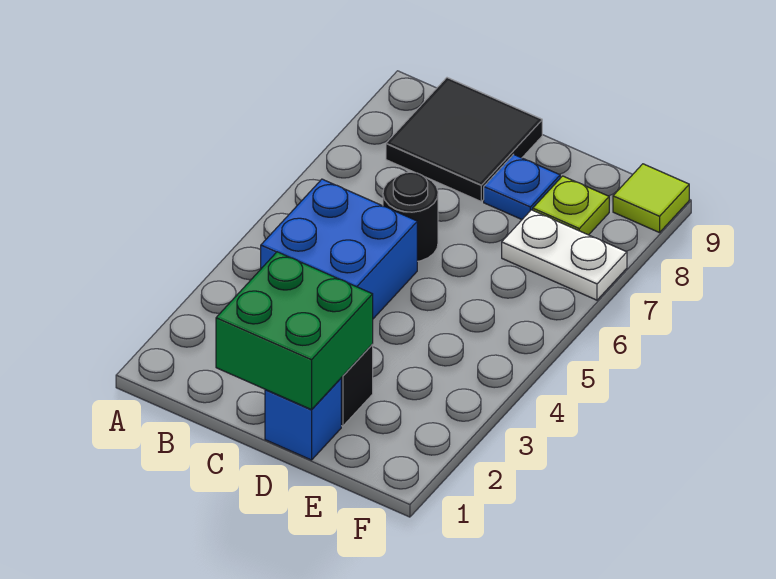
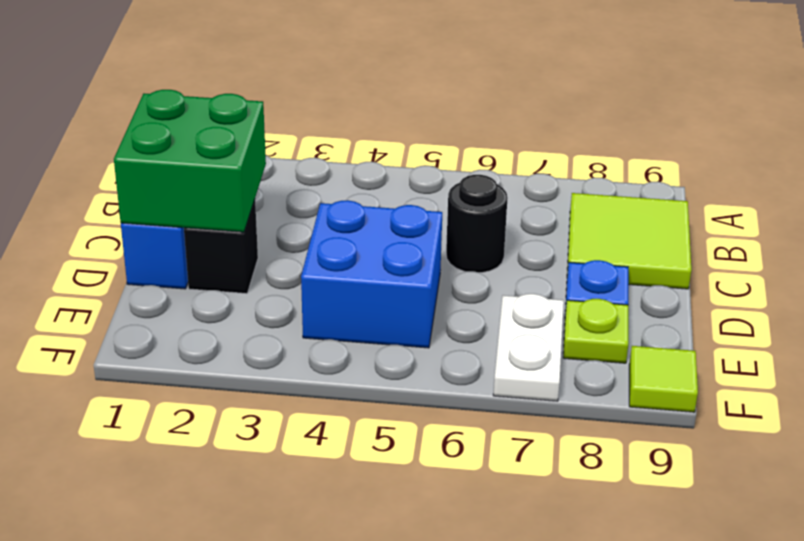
blue brick B4:C5 level 1 -> blue brick D4:E5 level 1
black tile B8:C9 level 1 -> lime tile B8:C9 level 1

